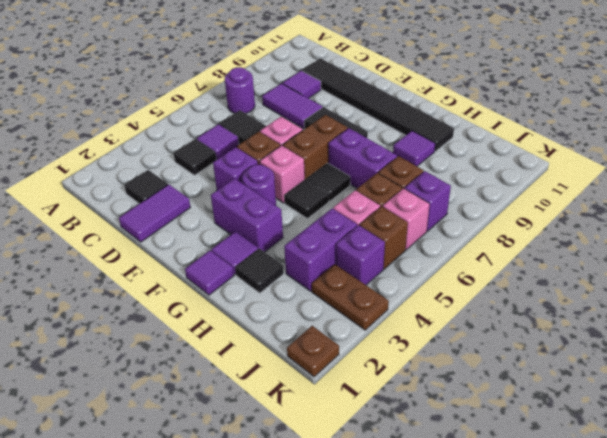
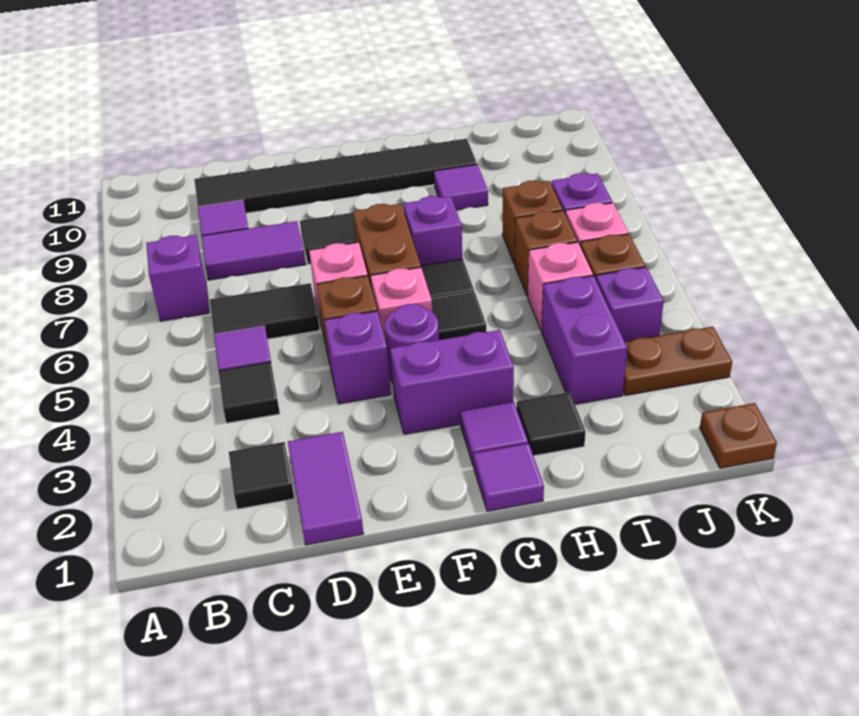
purple round brick B7 level 1 -> purple brick B7 level 1
purple brick G7:H7 level 1 -> purple brick G7 level 1

